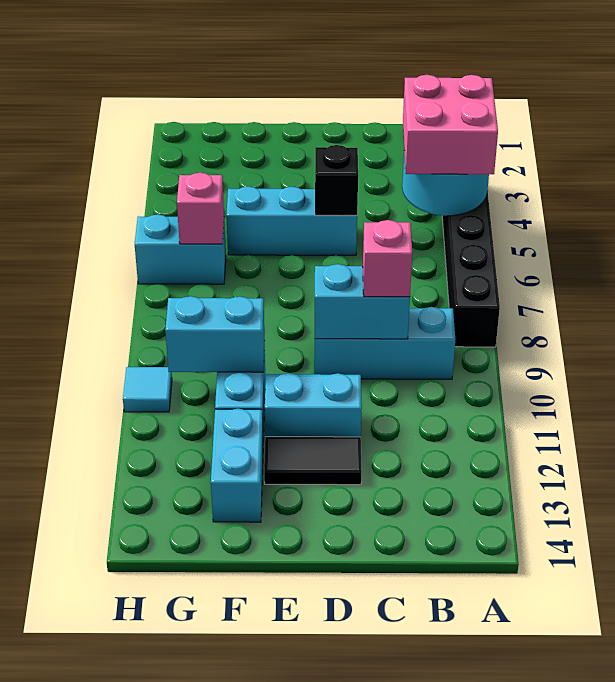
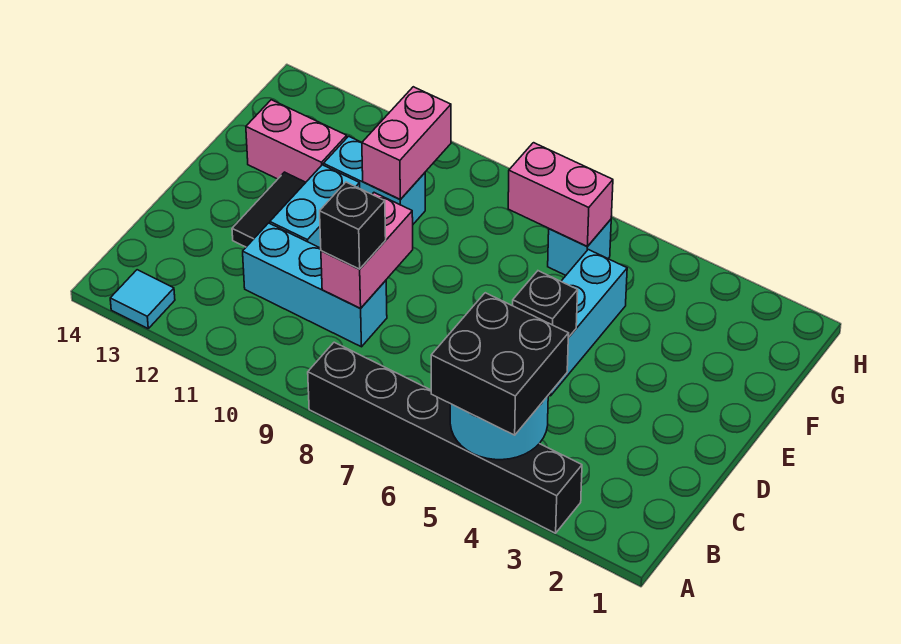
pink brick A4:B5 level 3 -> black brick A4:B5 level 3
cyan brick B9:D9 level 1 -> cyan brick C9:C11 level 1
cyan brick C9:D9 level 2 -> pink brick C9:D9 level 2
pink brick C9 level 3 -> black brick C9 level 3
cyan brick F10:G10 level 2 -> pink brick F10:G10 level 2
cyan brick F12:F13 level 1 -> pink brick F12:F13 level 1
cyan brick G6:H6 level 1 -> cyan brick G6 level 1
pink brick G6 level 2 -> pink brick G6:G7 level 2
cyan tile H10 level 1 -> cyan tile A13 level 1

